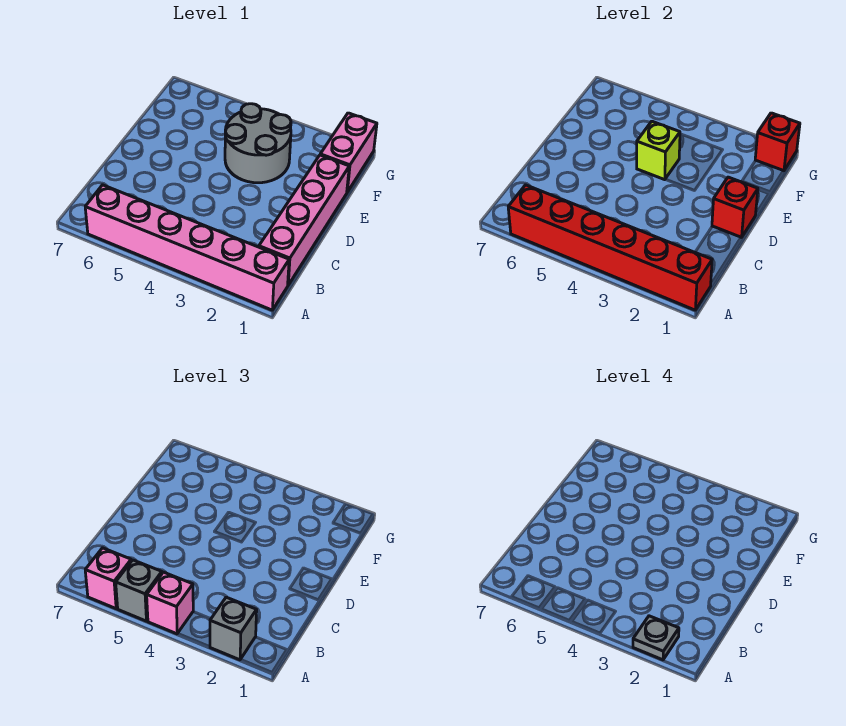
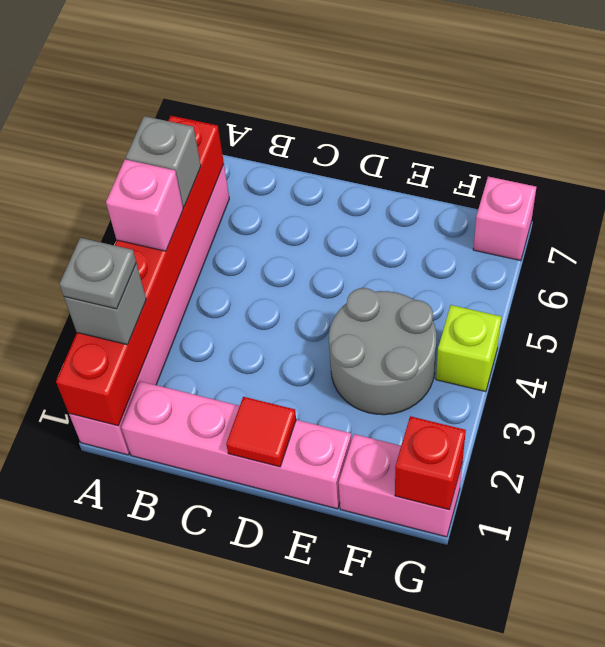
pink brick A6 level 3 -> pink brick G7 level 1
red brick D1 level 2 -> red tile D1 level 2
lime brick E4 level 2 -> lime brick G4 level 1

